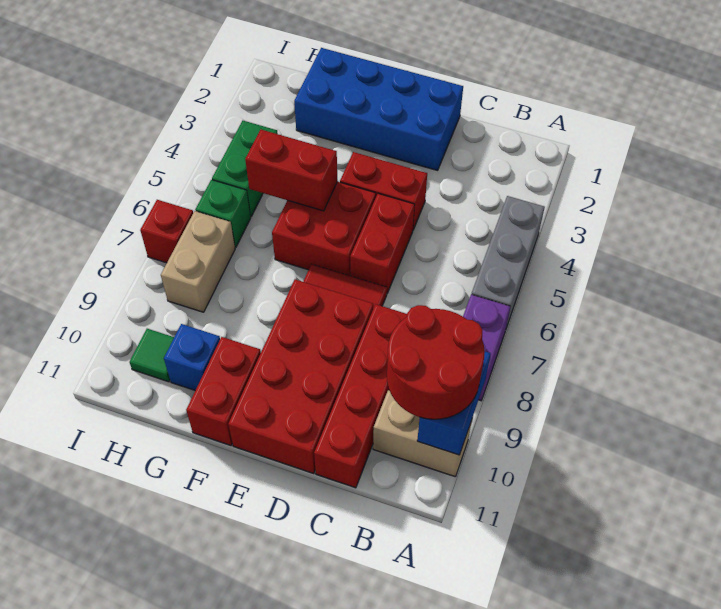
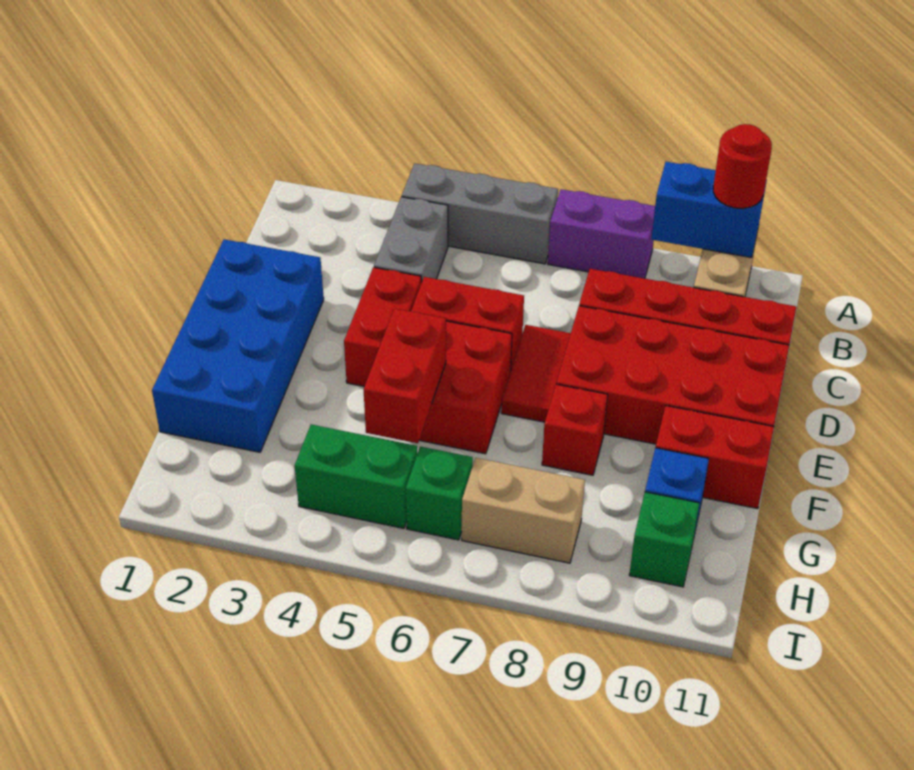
red round brick A9:B10 level 3 -> red round brick A10 level 3
none -> grey brick B4:C4 level 1
green tile H10 level 1 -> green brick H10 level 1
red brick I7 level 1 -> red brick F8 level 1

